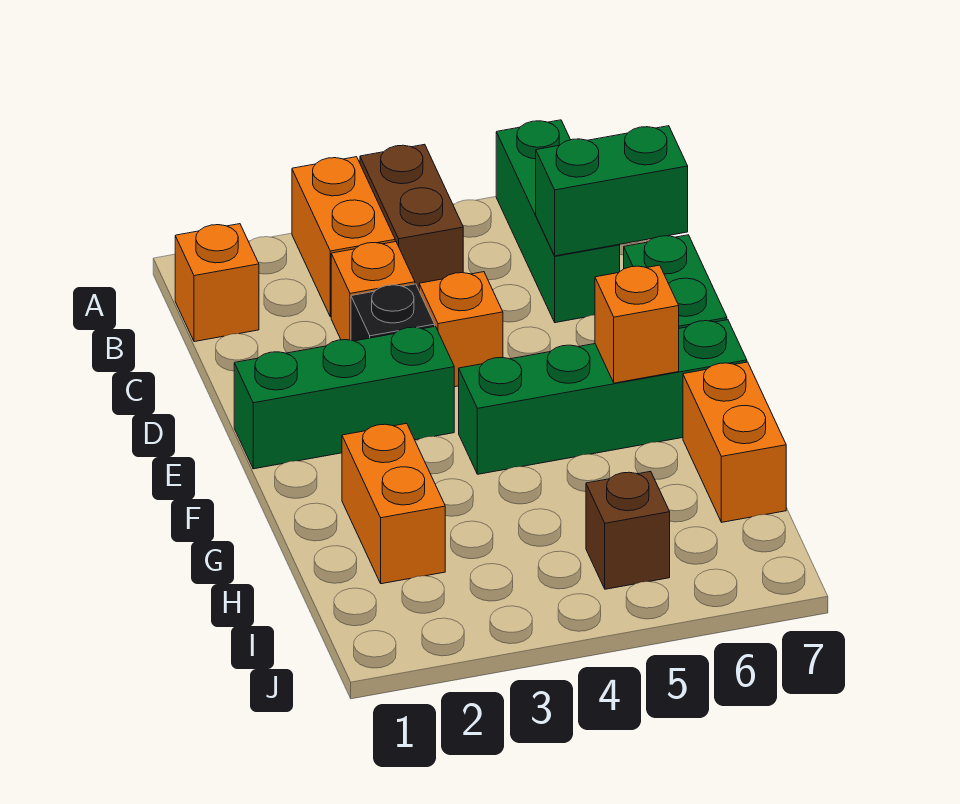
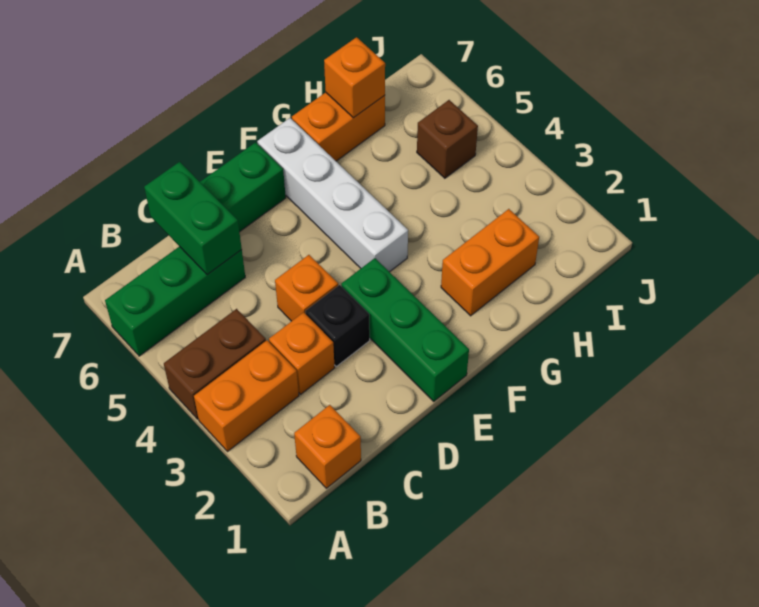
green brick F4:F7 level 1 -> white brick F4:F7 level 1
orange brick F6 level 2 -> orange brick H7 level 2

